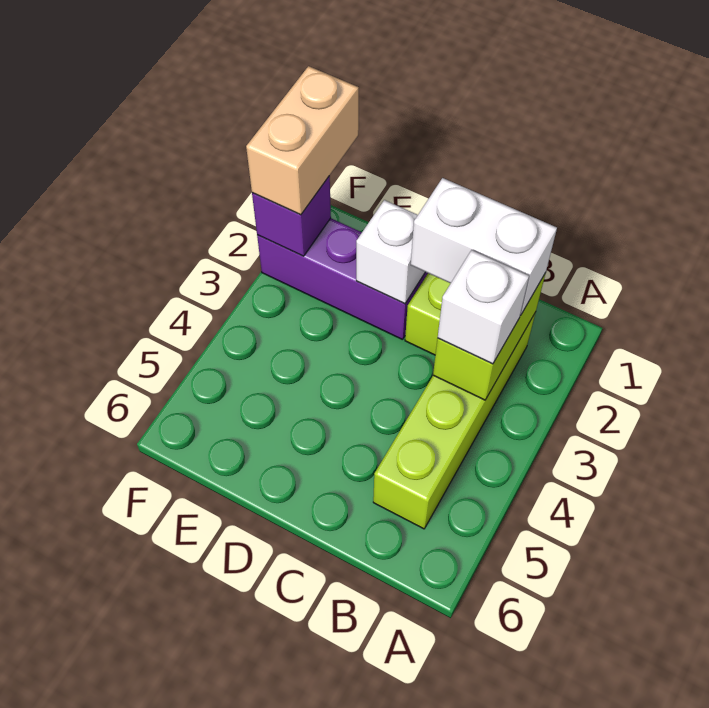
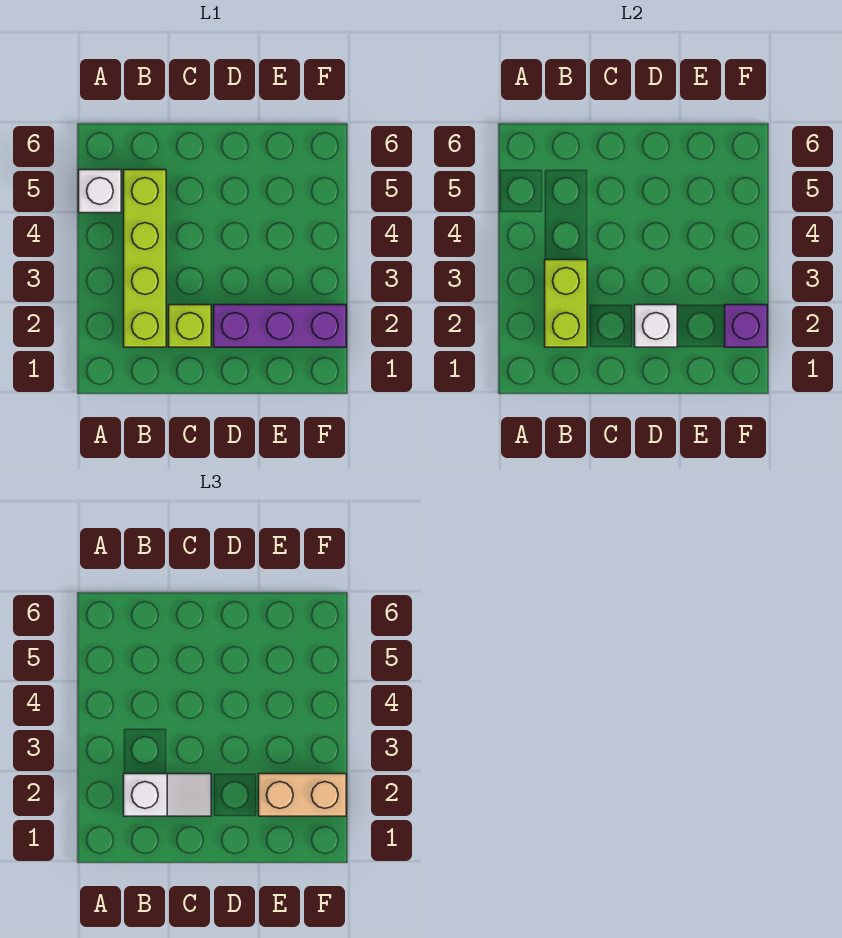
white brick B2:C2 level 3 -> white slope B2:C2 level 3 top B
white brick B3 level 3 -> white brick A5 level 1
tan brick F1:F2 level 3 -> tan brick E2:F2 level 3

